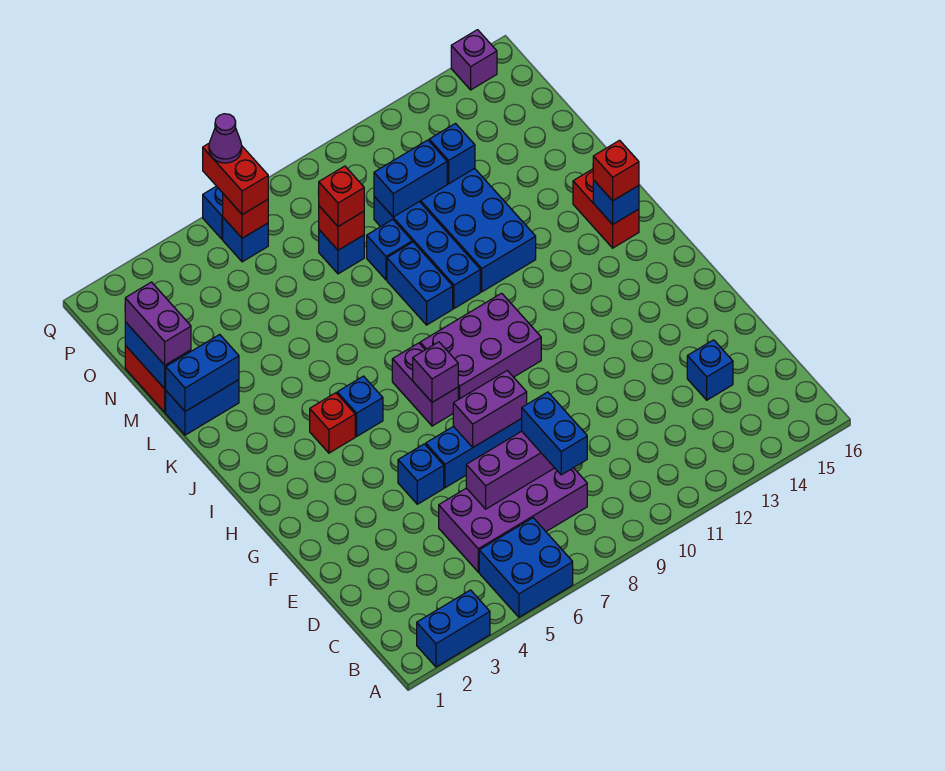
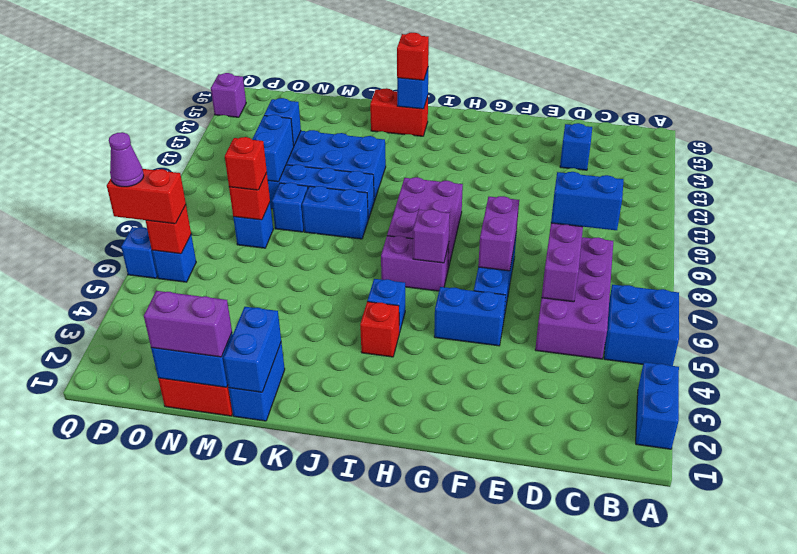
blue brick F5 level 1 -> blue brick F5:G5 level 1

